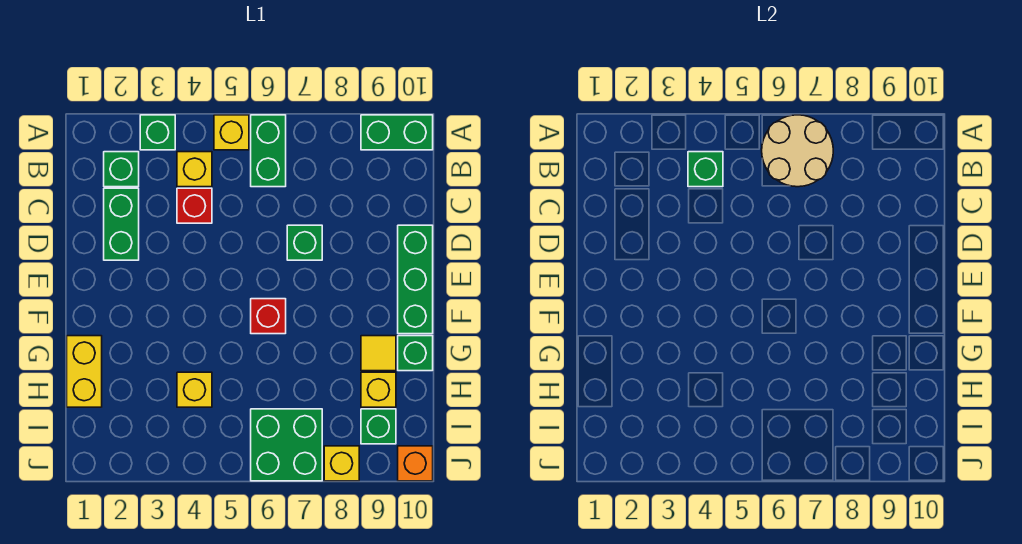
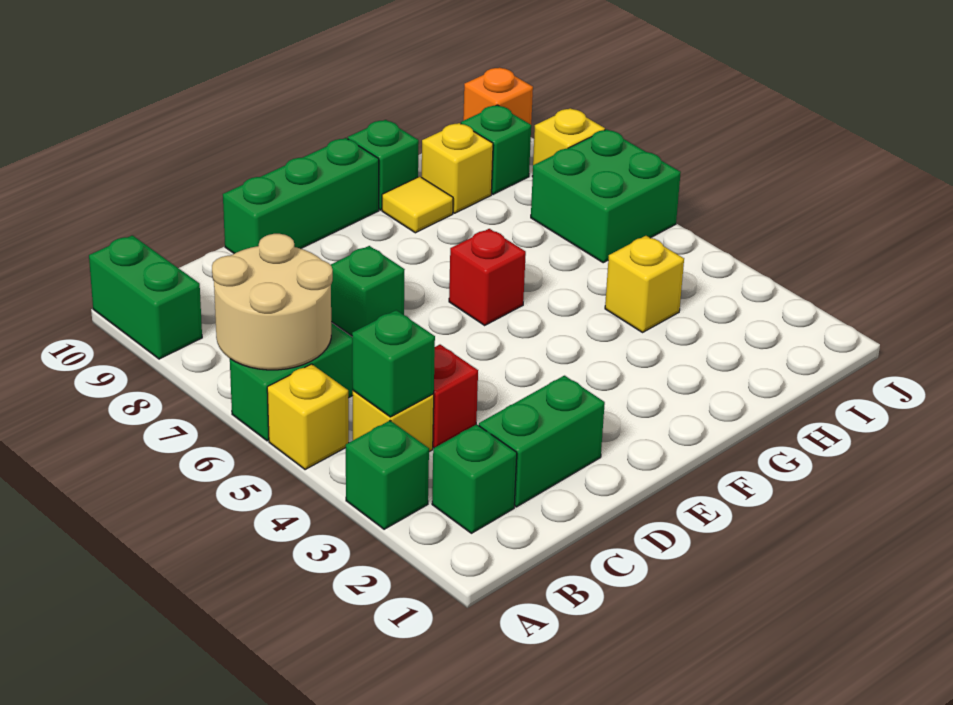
yellow brick G1:H1 level 1 -> none

